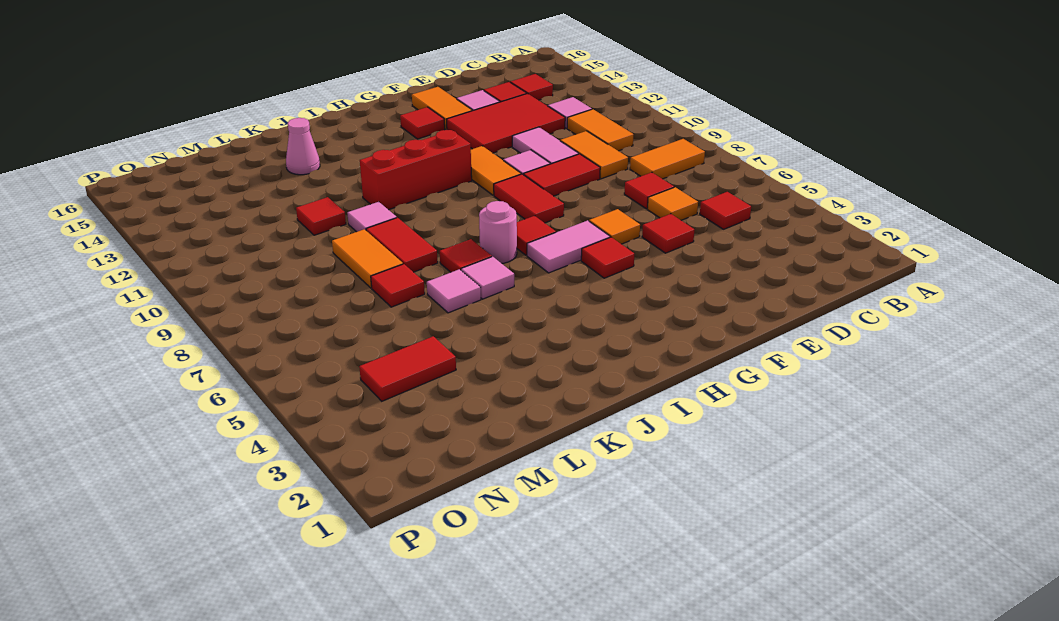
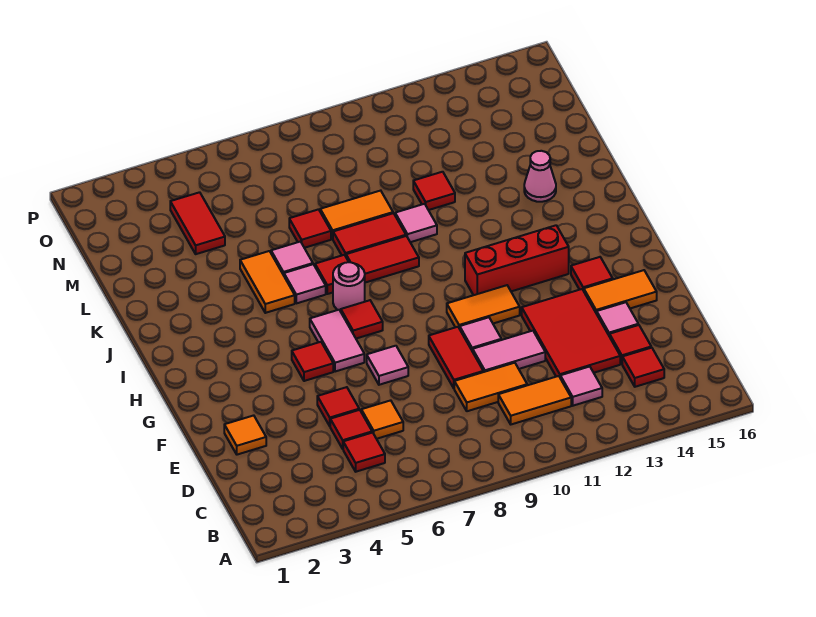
orange tile B8:C8 level 1 -> orange tile J5:K5 level 1
red tile D7 level 1 -> red tile D5 level 1
orange tile F6 level 1 -> orange tile E2 level 1
none -> pink tile F7 level 1
red tile G8:G9 level 1 -> red tile J8:J9 level 1
red brick H11:J11 level 1 -> red brick H11:H13 level 1

